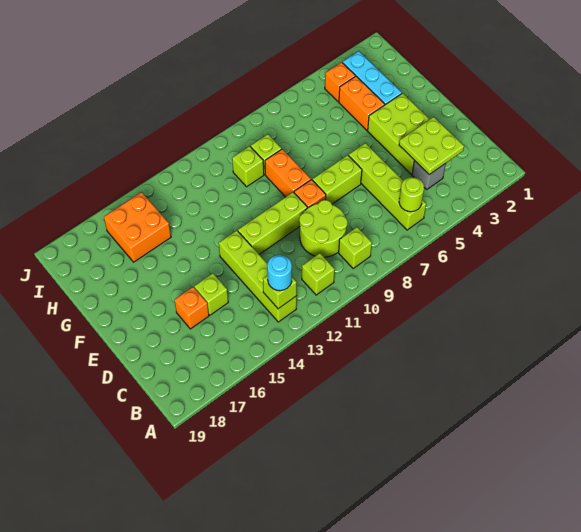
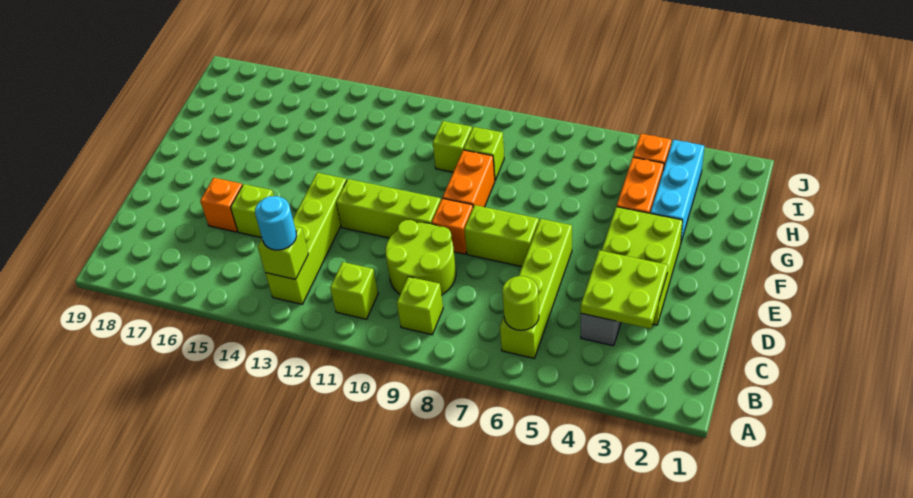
orange brick H15:I16 level 1 -> none

